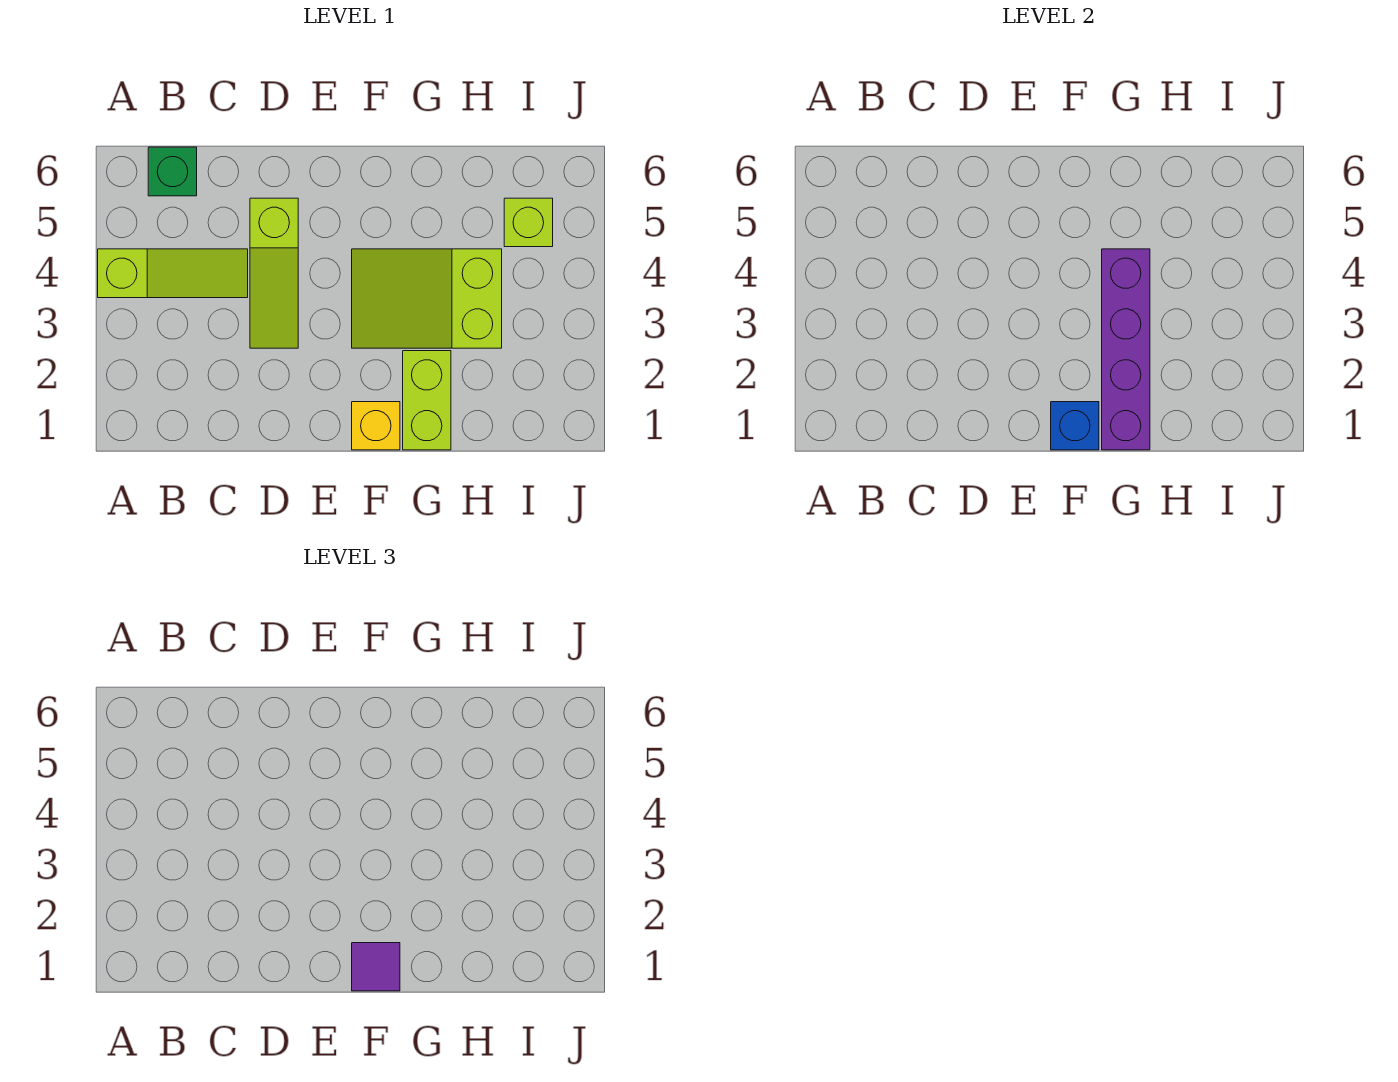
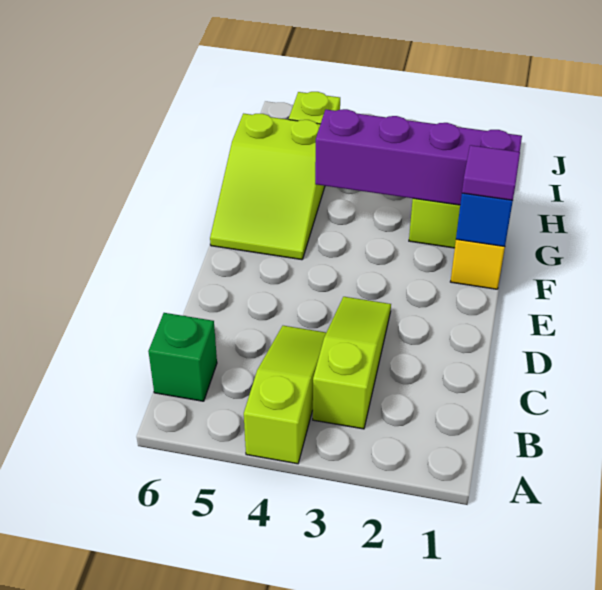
lime slope D3:D5 level 1 top 5 -> lime slope B3:D3 level 1 top B
lime slope F3:H4 level 1 top H -> lime slope F5:H6 level 1 top H

